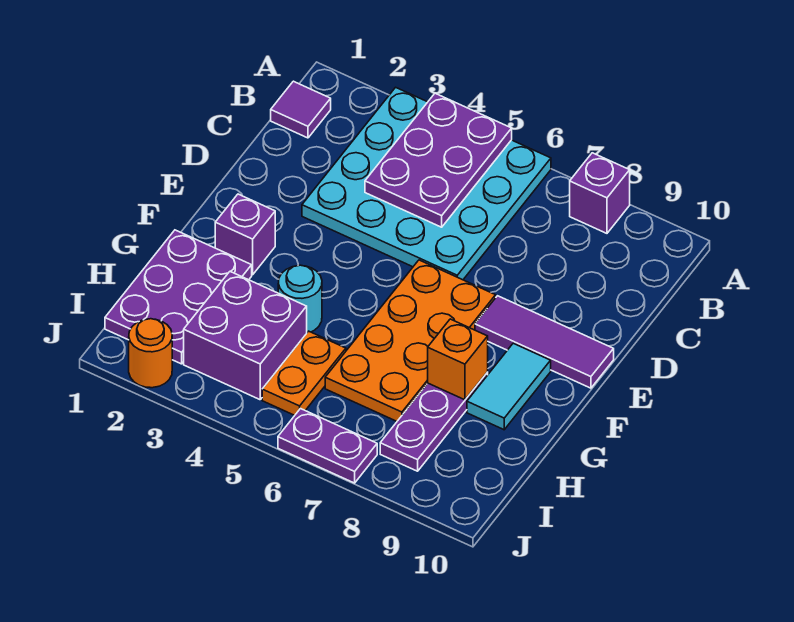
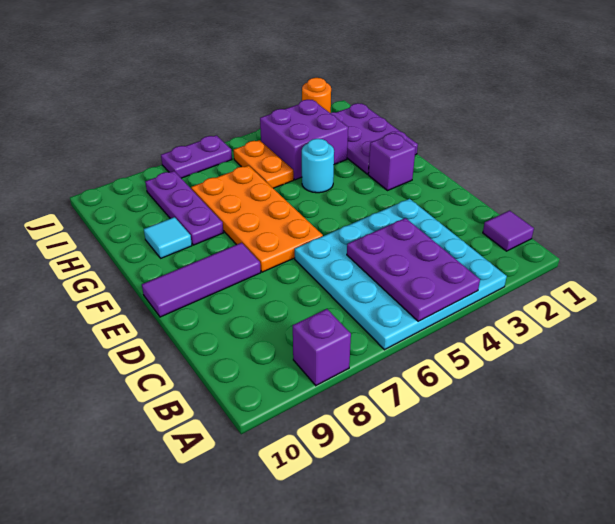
cyan tile F9:G9 level 1 -> cyan tile G9 level 1
orange brick G8 level 2 -> none

